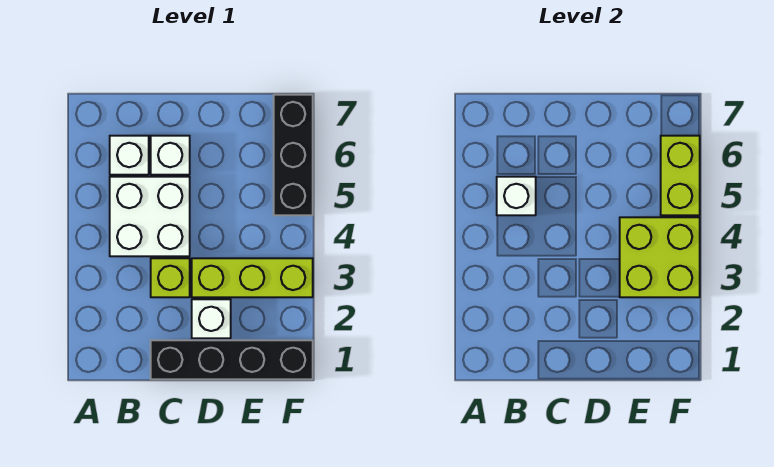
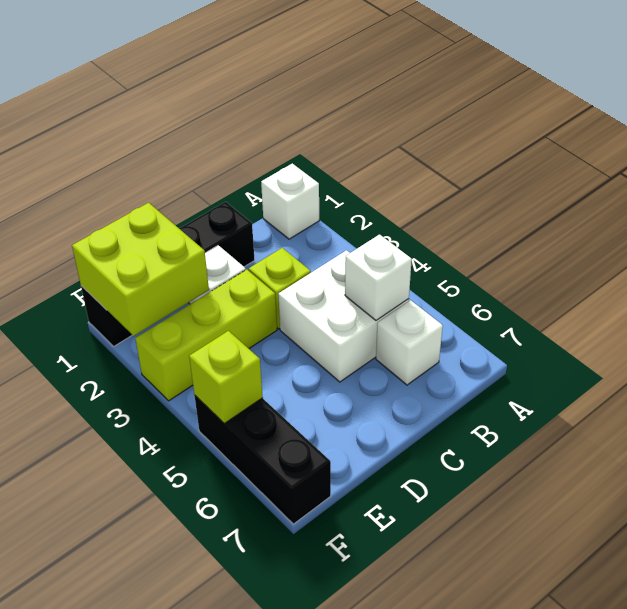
white brick C6 level 1 -> white brick A1 level 1
lime brick E3:F4 level 2 -> lime brick E1:F2 level 2
lime brick F5:F6 level 2 -> lime brick F5 level 2

